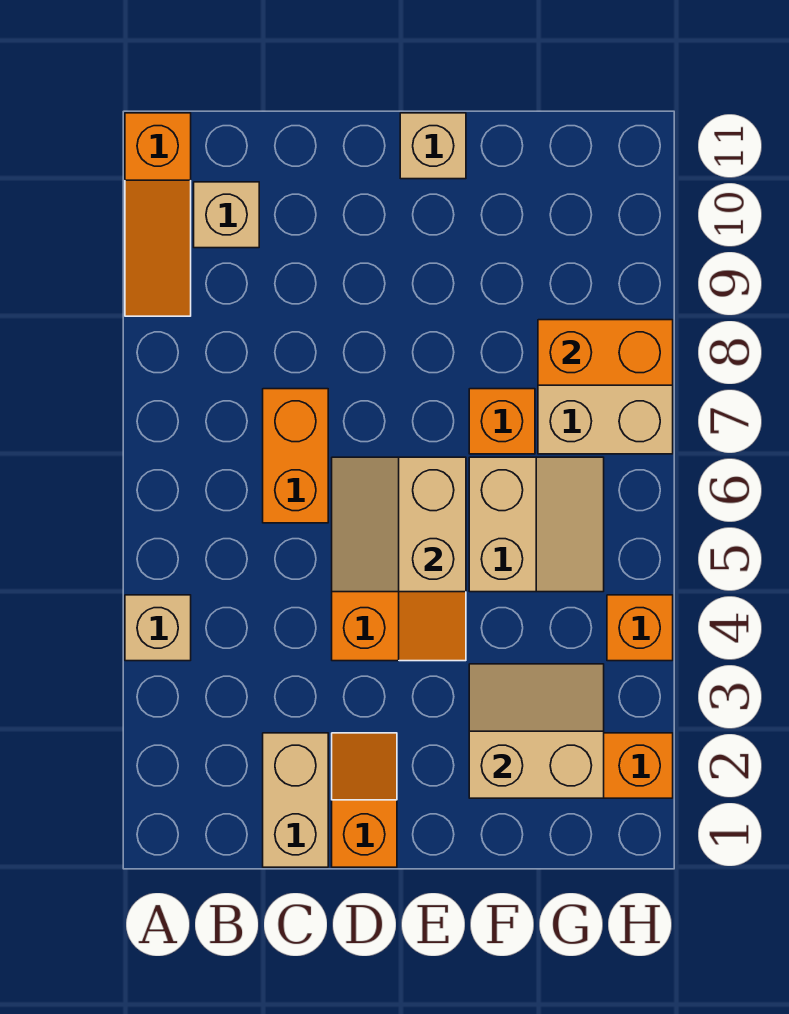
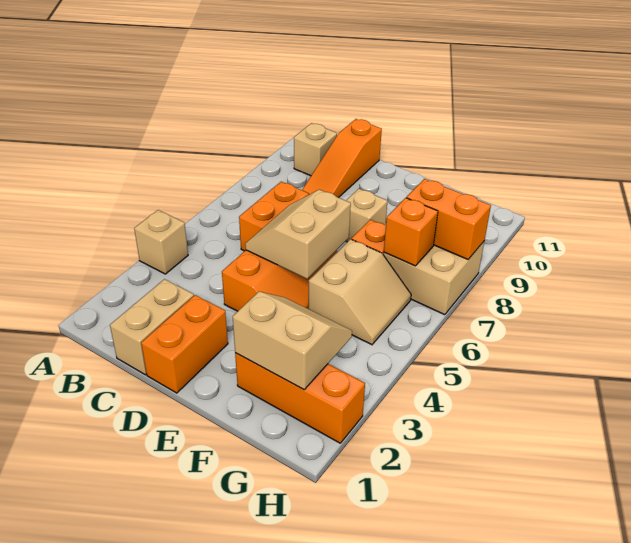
orange slope A9:A11 level 1 top 11 -> orange slope C9:C11 level 1 top 11
orange slope D1:D2 level 1 top 1 -> orange brick D1:D2 level 1
tan brick E11 level 1 -> tan brick E8 level 1
orange brick H4 level 1 -> orange brick G7 level 2

